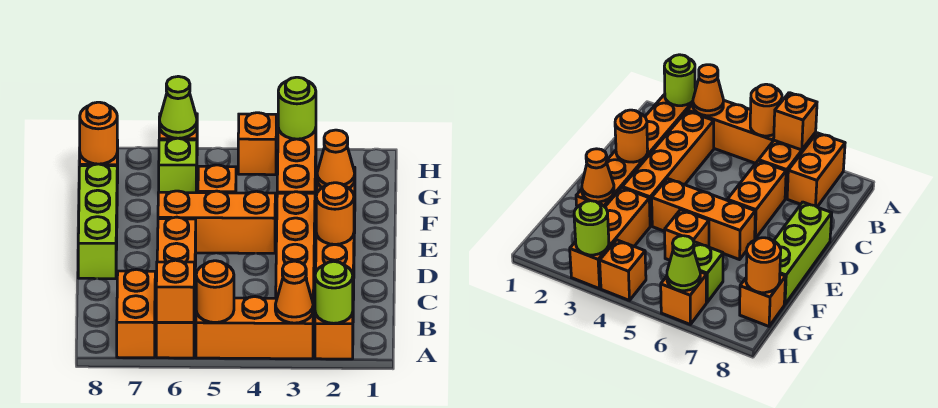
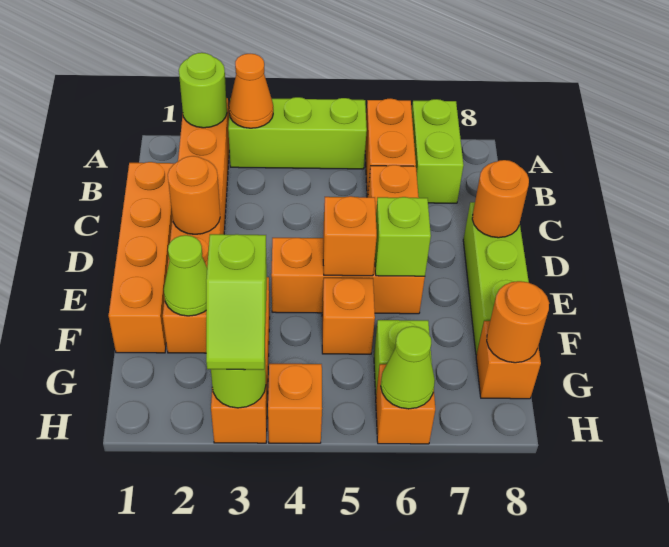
orange brick A3:A5 level 1 -> lime brick A3:A5 level 1
orange round brick A5 level 2 -> orange round brick D8 level 2
orange brick A6 level 2 -> orange brick E5 level 2
orange brick A7:B7 level 1 -> lime brick A7:B7 level 1
orange brick B3:E3 level 1 -> orange brick C1:F1 level 1
none -> lime brick E6 level 2
orange cone F2 level 2 -> lime cone F2 level 2
none -> lime slope G3:H3 level 3 top G

